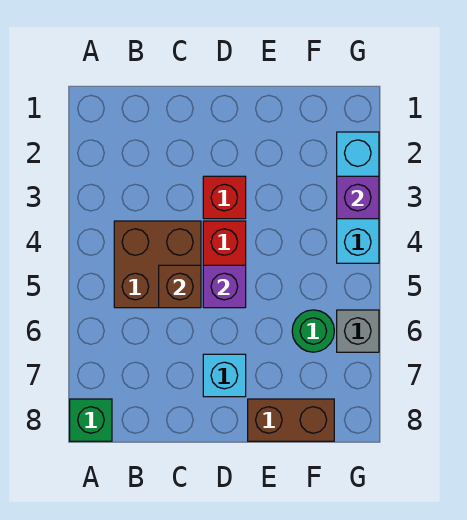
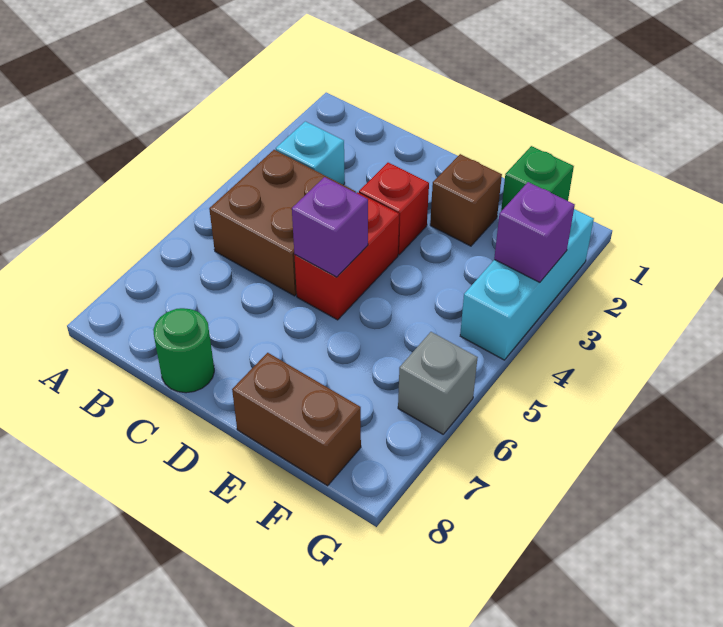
green brick A8 level 1 -> green brick F1 level 1
brown brick C5 level 2 -> brown brick E2 level 1
cyan brick D7 level 1 -> cyan brick B3 level 1
green round brick F6 level 1 -> green round brick C8 level 1

